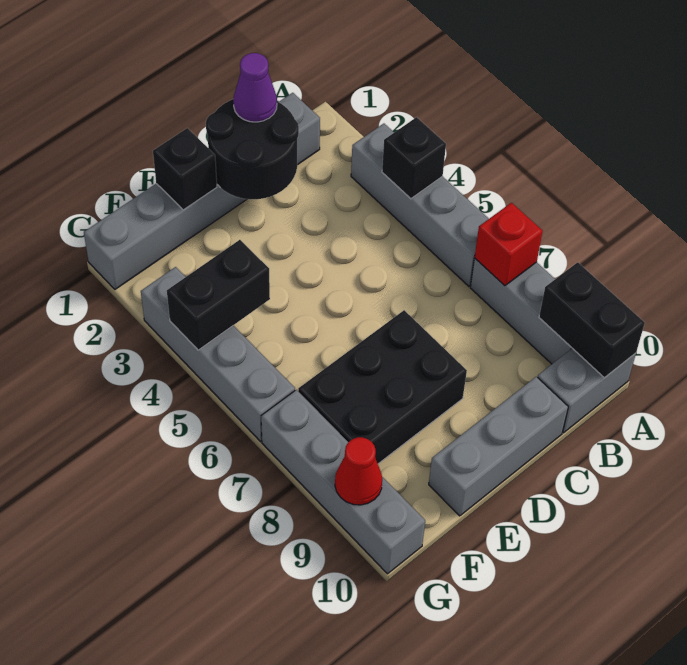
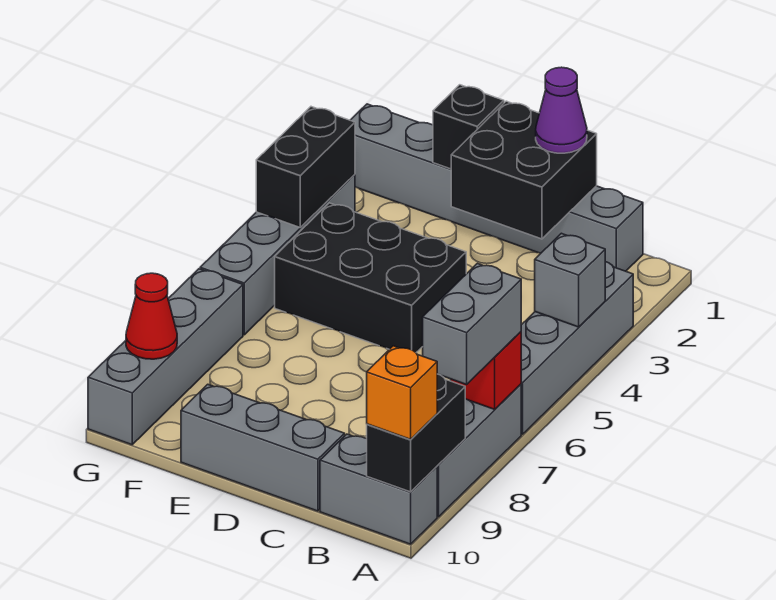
black brick A4 level 2 -> grey brick A4 level 2
none -> grey brick A7:A8 level 3
none -> orange brick A10 level 3
black round brick C1:D2 level 2 -> black brick C1:D2 level 2
black brick D7:F8 level 1 -> black brick D4:F5 level 1
black brick F4:G4 level 2 -> black brick G3:G4 level 2

